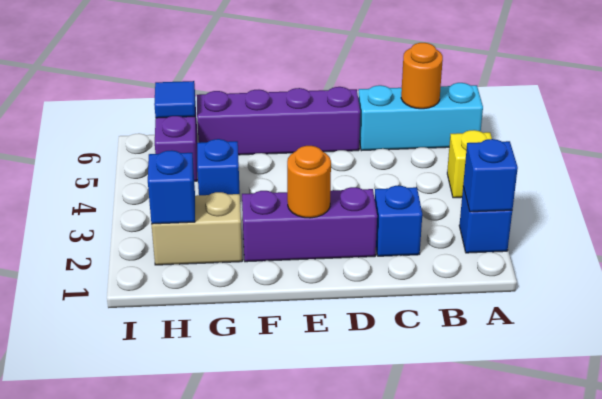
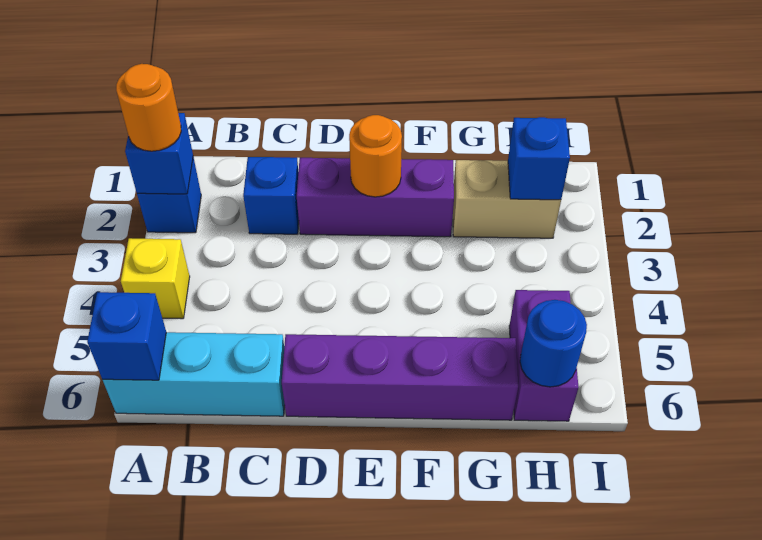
orange round brick B6 level 2 -> orange round brick A2 level 3
blue brick G4 level 1 -> blue brick A6 level 2
blue tile H6 level 2 -> blue round brick H6 level 2

